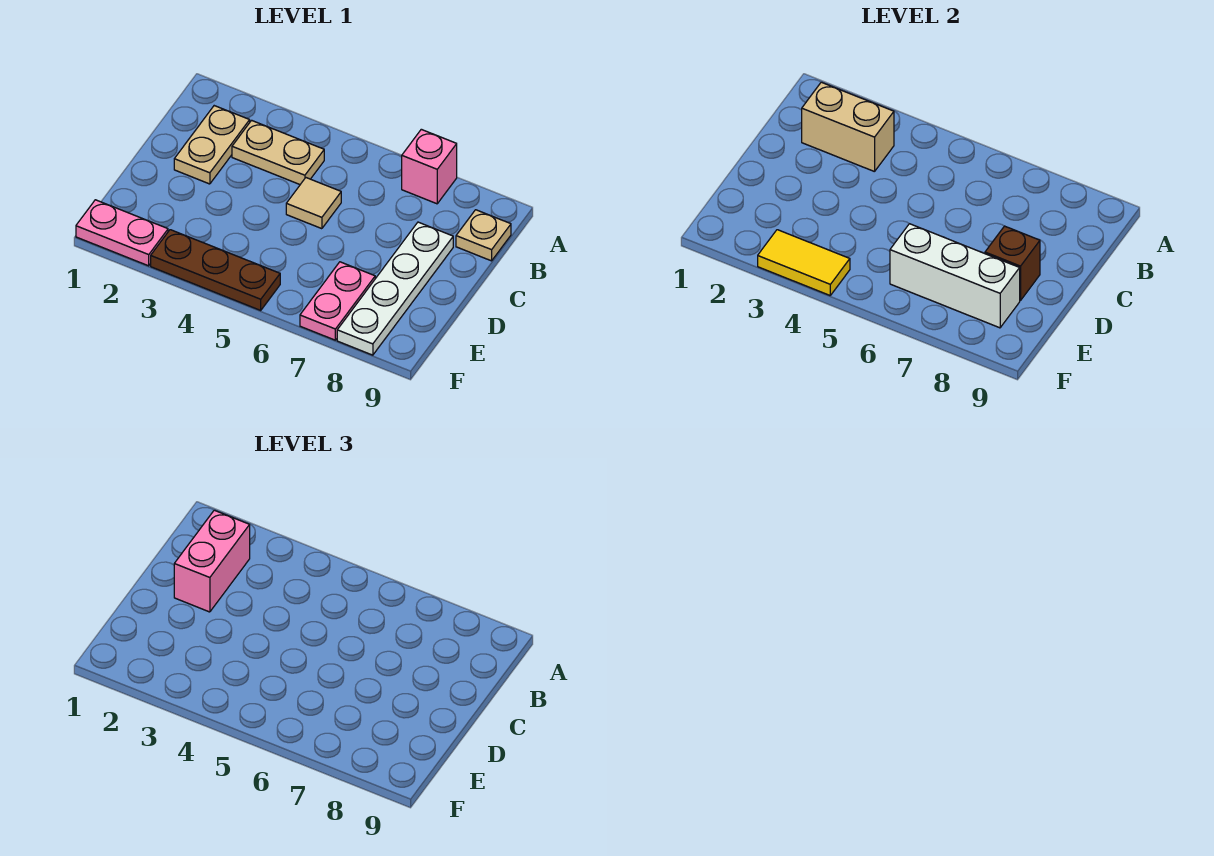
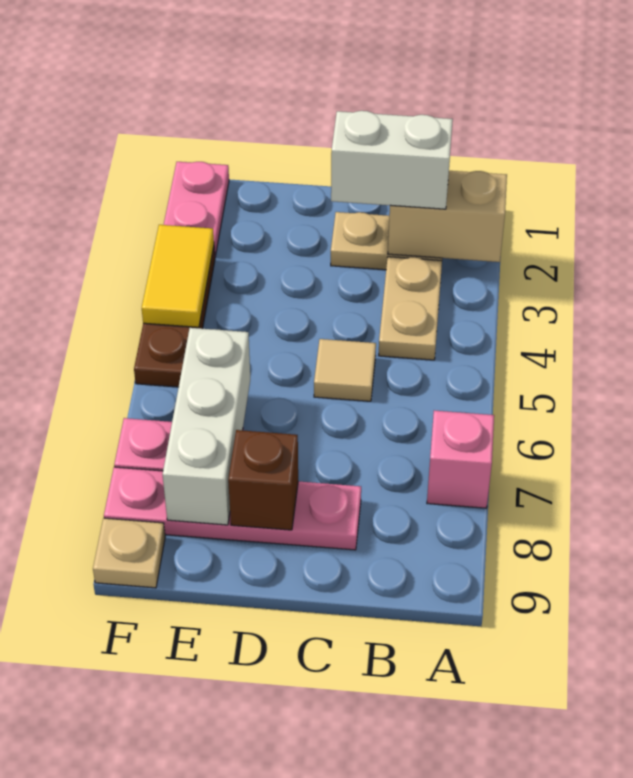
tan brick B2:B3 level 2 -> tan brick A2:B2 level 2
pink brick B2:C2 level 3 -> white brick B2:C2 level 3
tan plate B9 level 1 -> tan plate F9 level 1
white plate C8:F8 level 1 -> pink plate C8:F8 level 1

